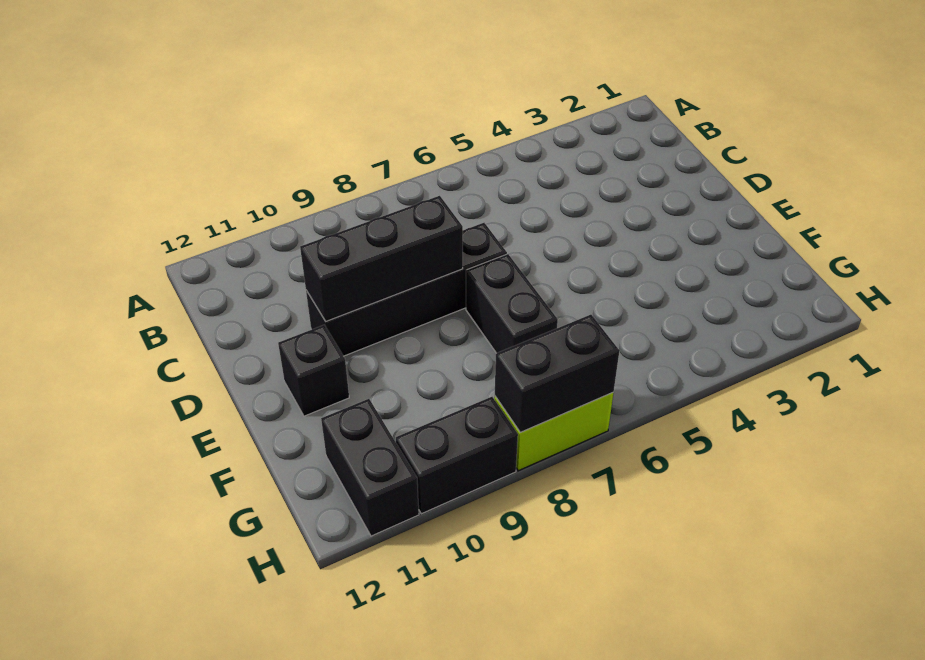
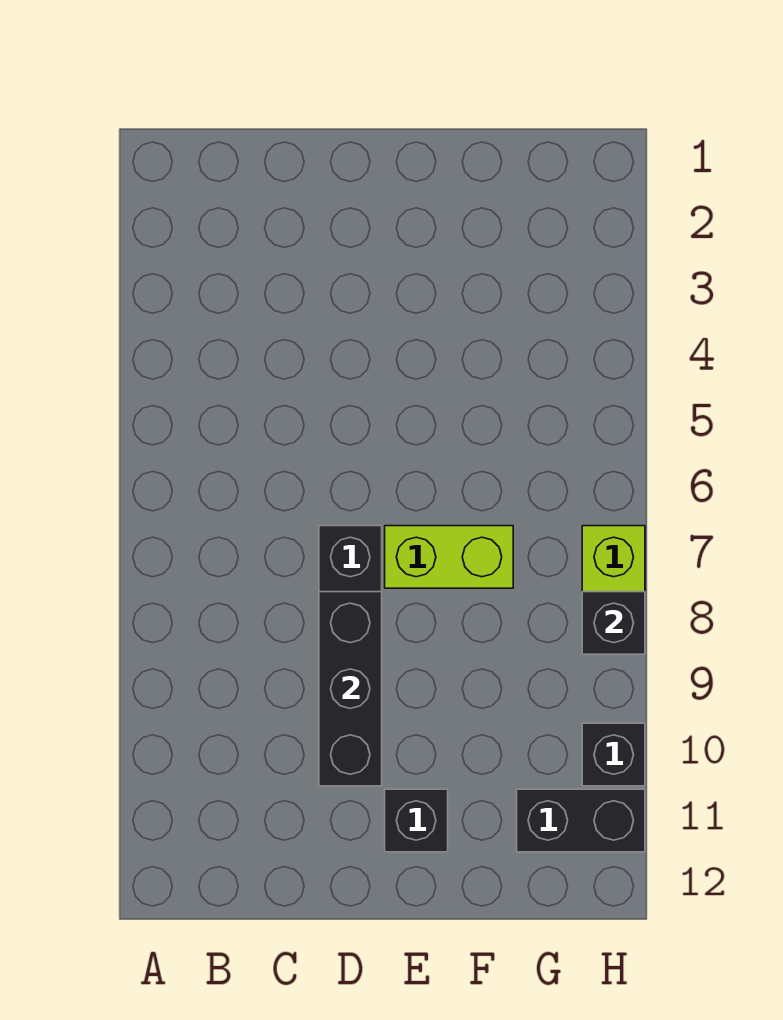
black brick E7:F7 level 1 -> lime brick E7:F7 level 1
black brick H7:H8 level 2 -> black brick H8 level 2
black brick H9:H10 level 1 -> black brick H10 level 1

